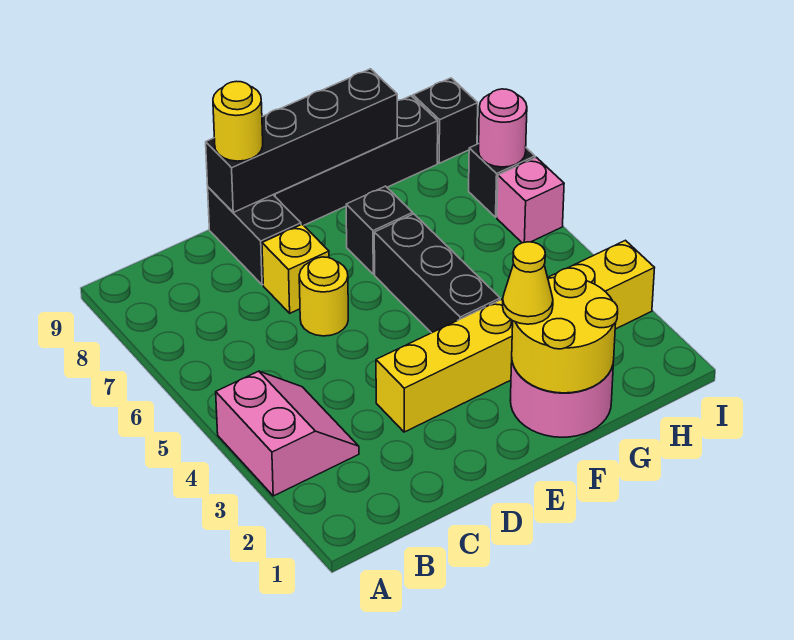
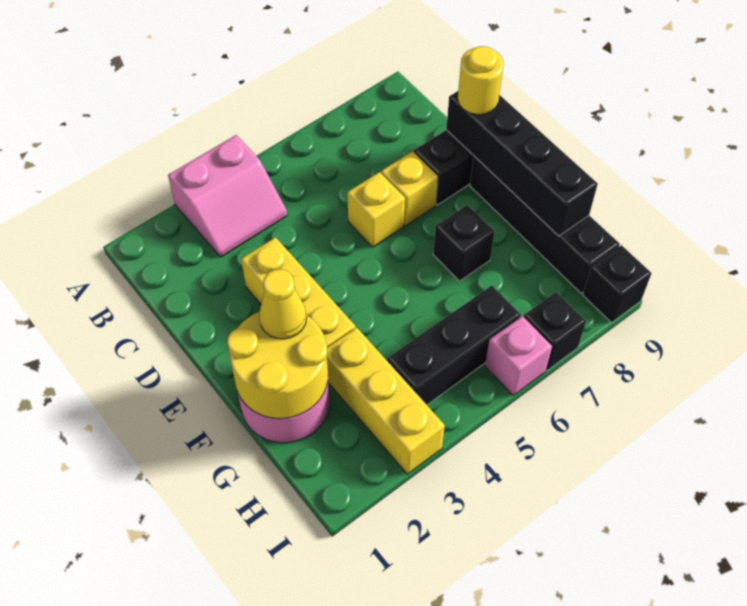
yellow round brick D6 level 1 -> yellow brick D6 level 1
black brick F4:F6 level 1 -> black brick H4:H6 level 1
pink round brick I7 level 2 -> none

